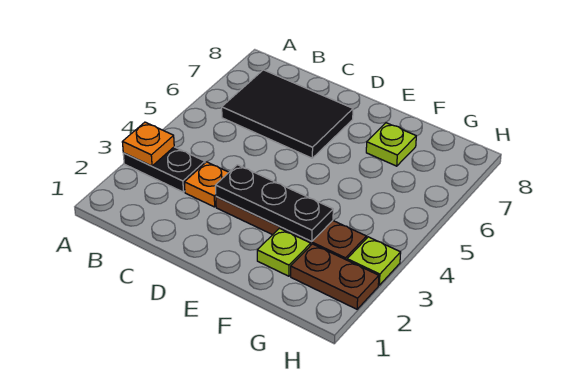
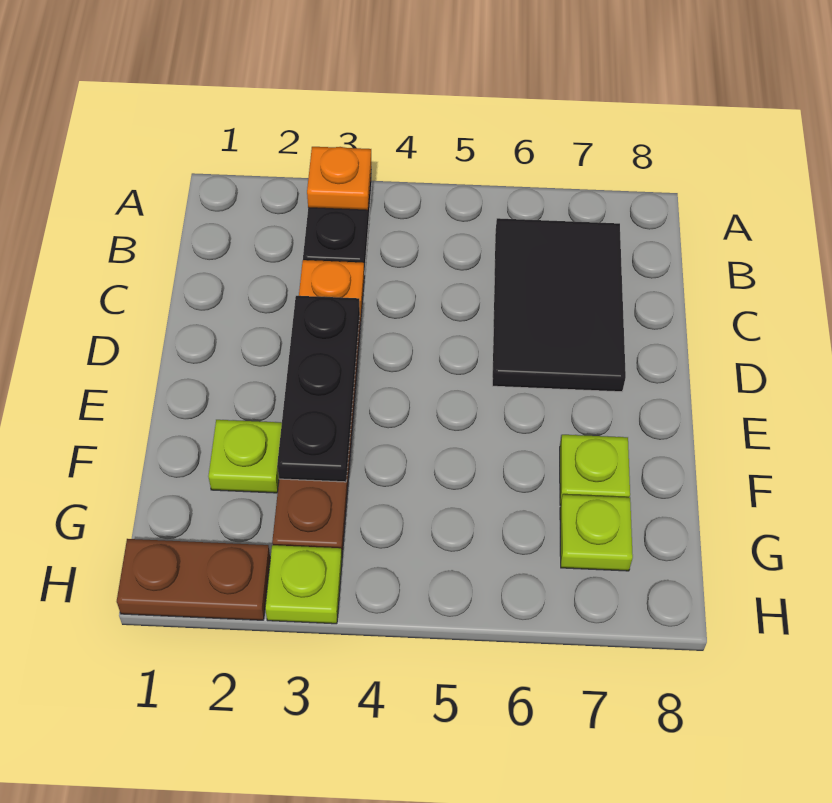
brown plate G2:H2 level 1 -> brown plate H1:H2 level 1
none -> lime plate G7 level 1

